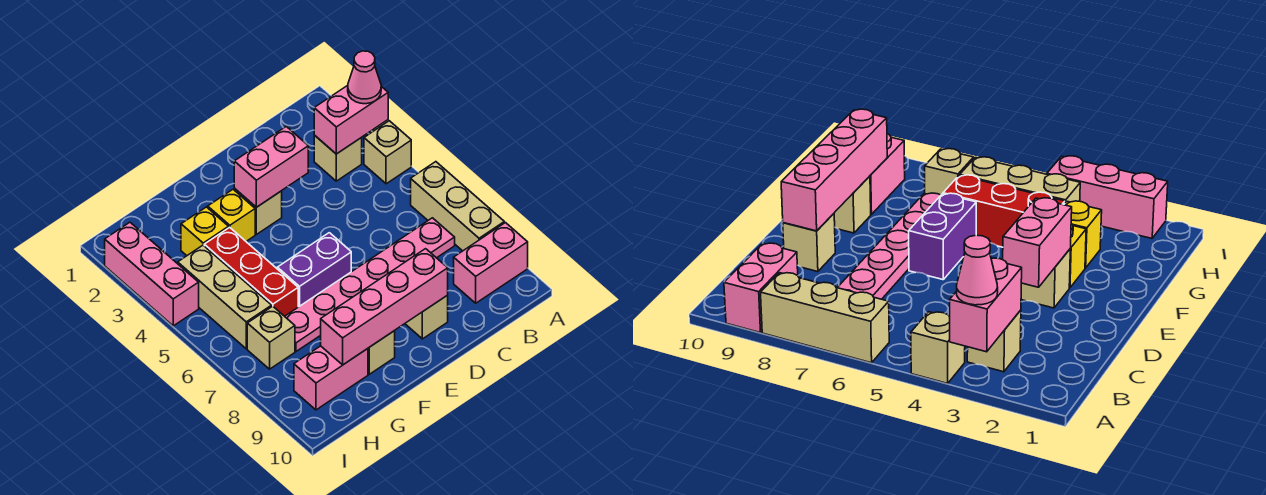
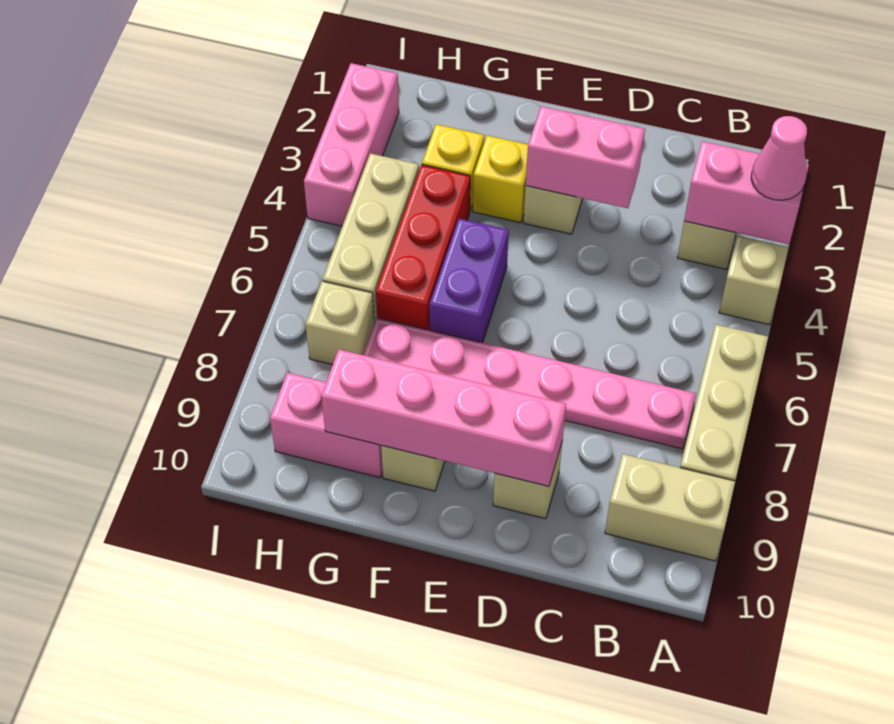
pink brick A9:B9 level 1 -> tan brick A9:B9 level 1
purple brick E6:F6 level 1 -> purple brick F5:F6 level 1

